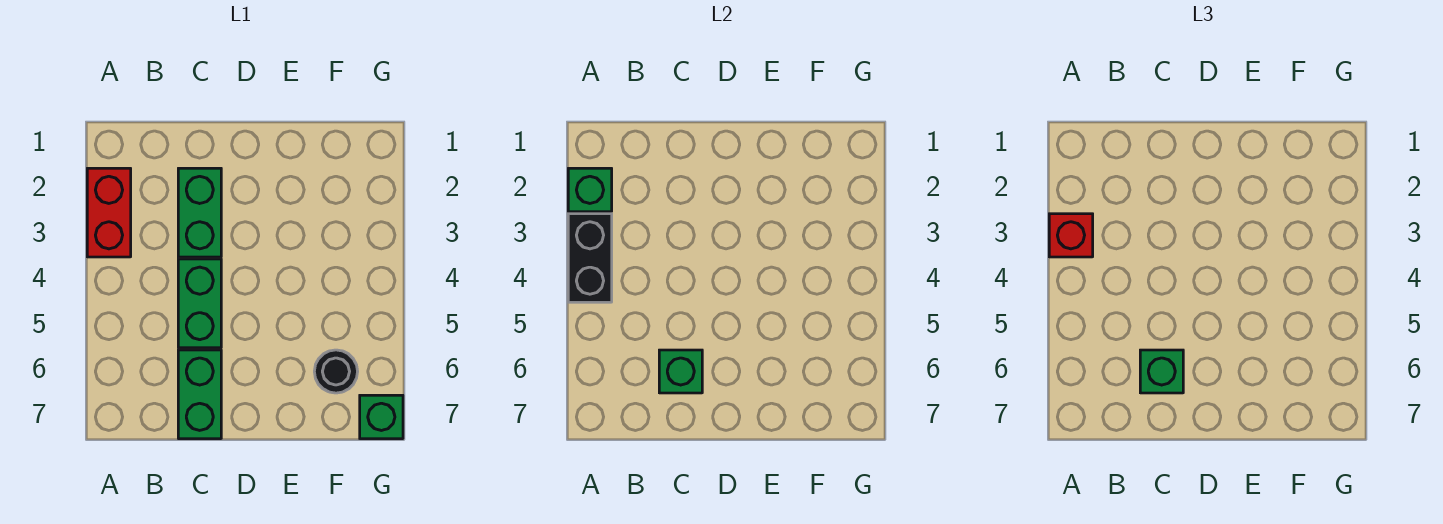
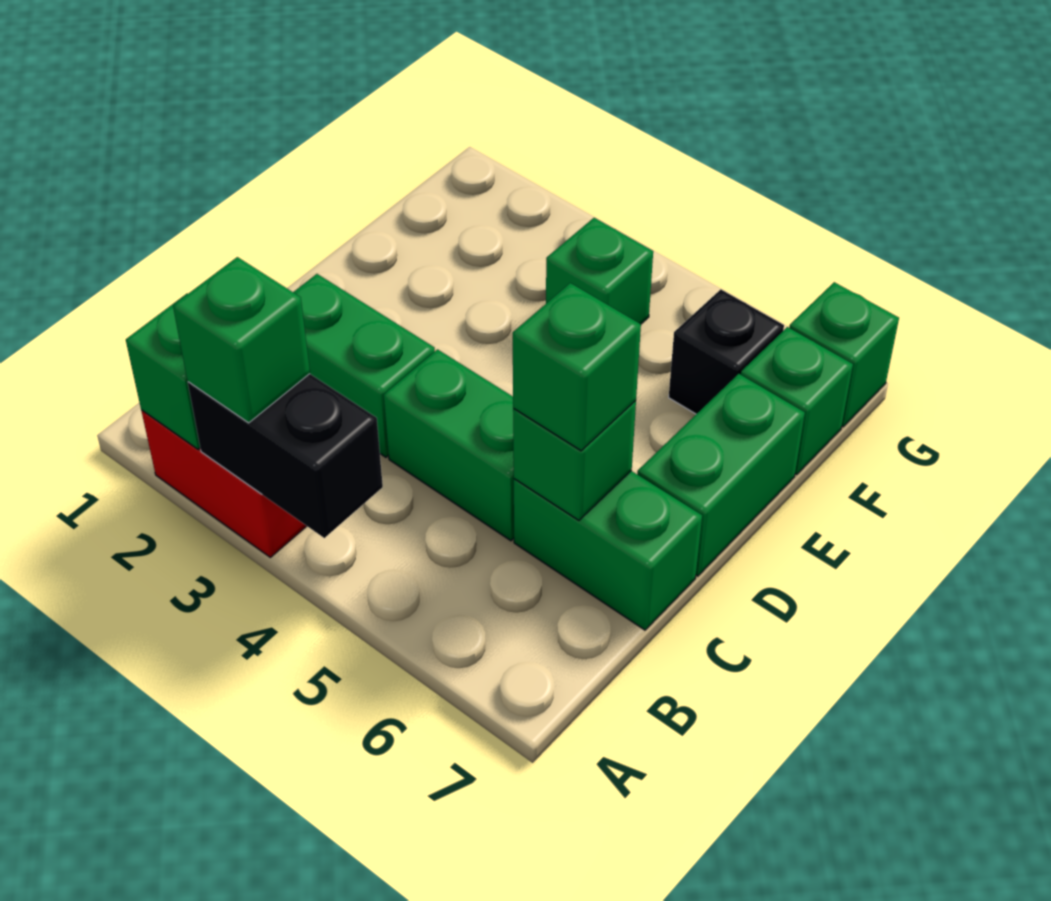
red brick A3 level 3 -> green brick A3 level 3
none -> green brick D7:E7 level 1
none -> green brick F4 level 1
black round brick F6 level 1 -> black brick F6 level 1
none -> green brick F7 level 1

